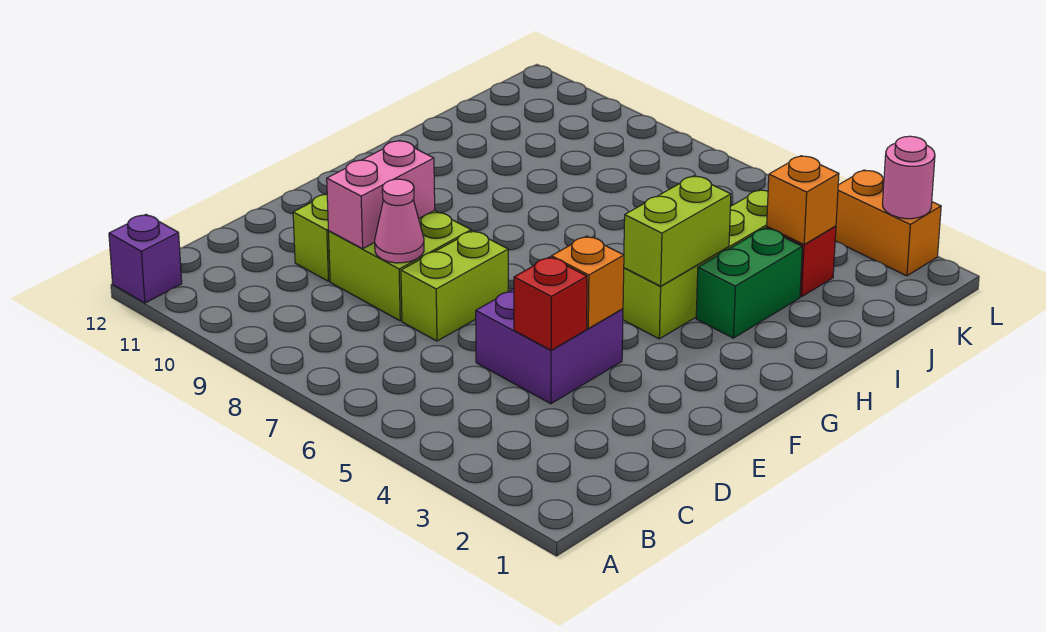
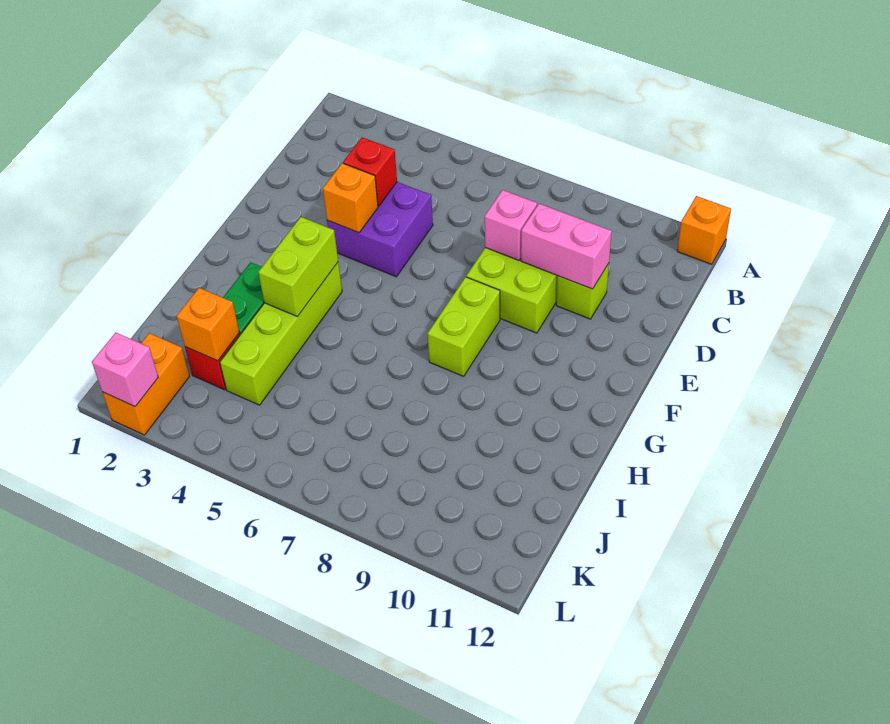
purple brick A12 level 1 -> orange brick A12 level 1
lime brick D7:E7 level 1 -> lime brick F8:G8 level 1
pink cone D8 level 2 -> pink brick D8 level 2
pink brick D9:E9 level 2 -> pink brick D9:D10 level 2
orange brick L2:L3 level 1 -> orange brick K2:L2 level 1
pink round brick L2 level 2 -> pink brick L2 level 2

